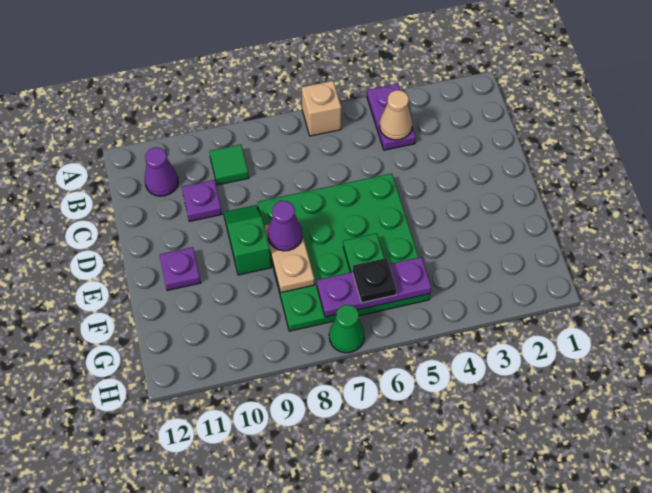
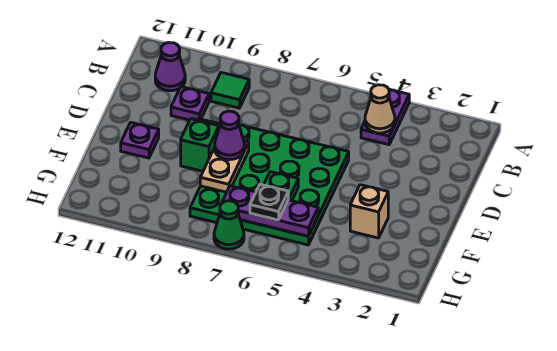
tan brick A6 level 1 -> tan brick F3 level 1

